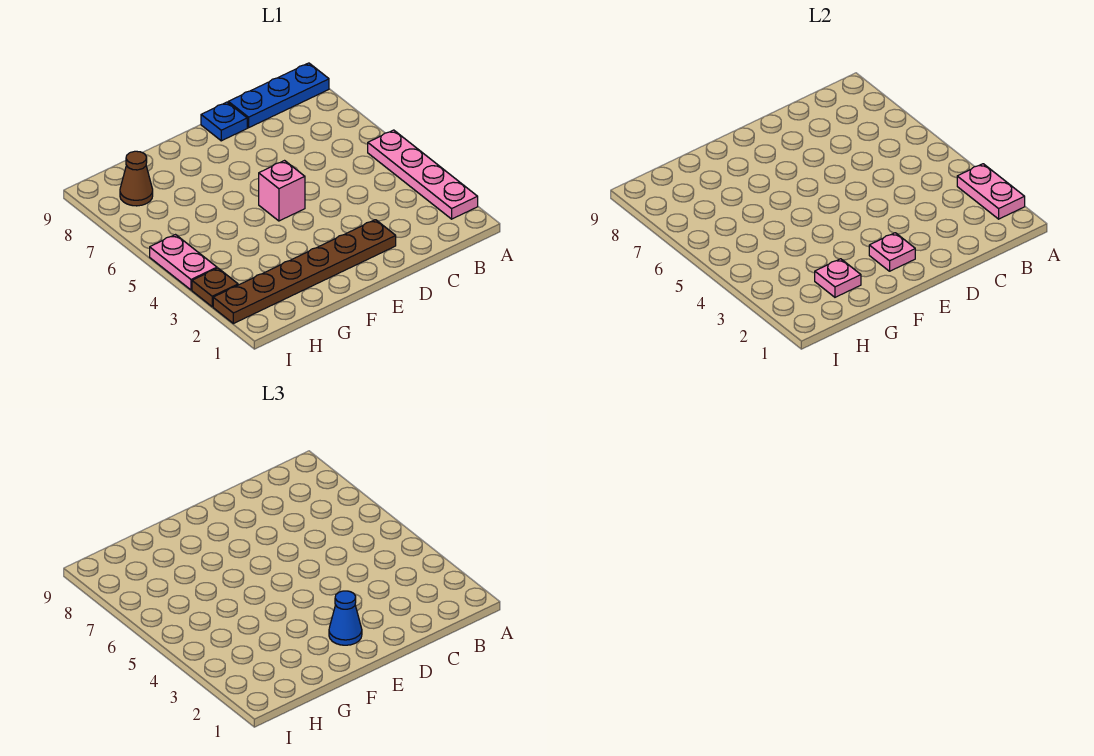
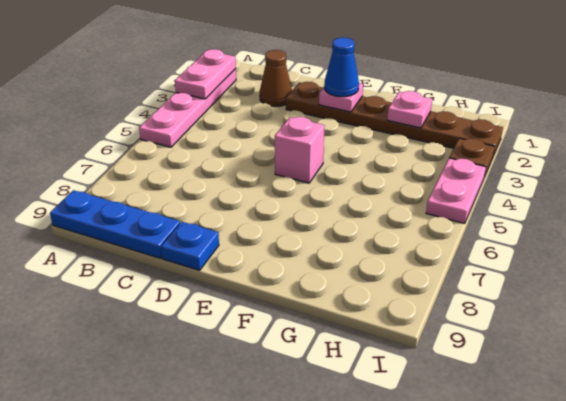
brown cone H8 level 1 -> brown cone C2 level 1

